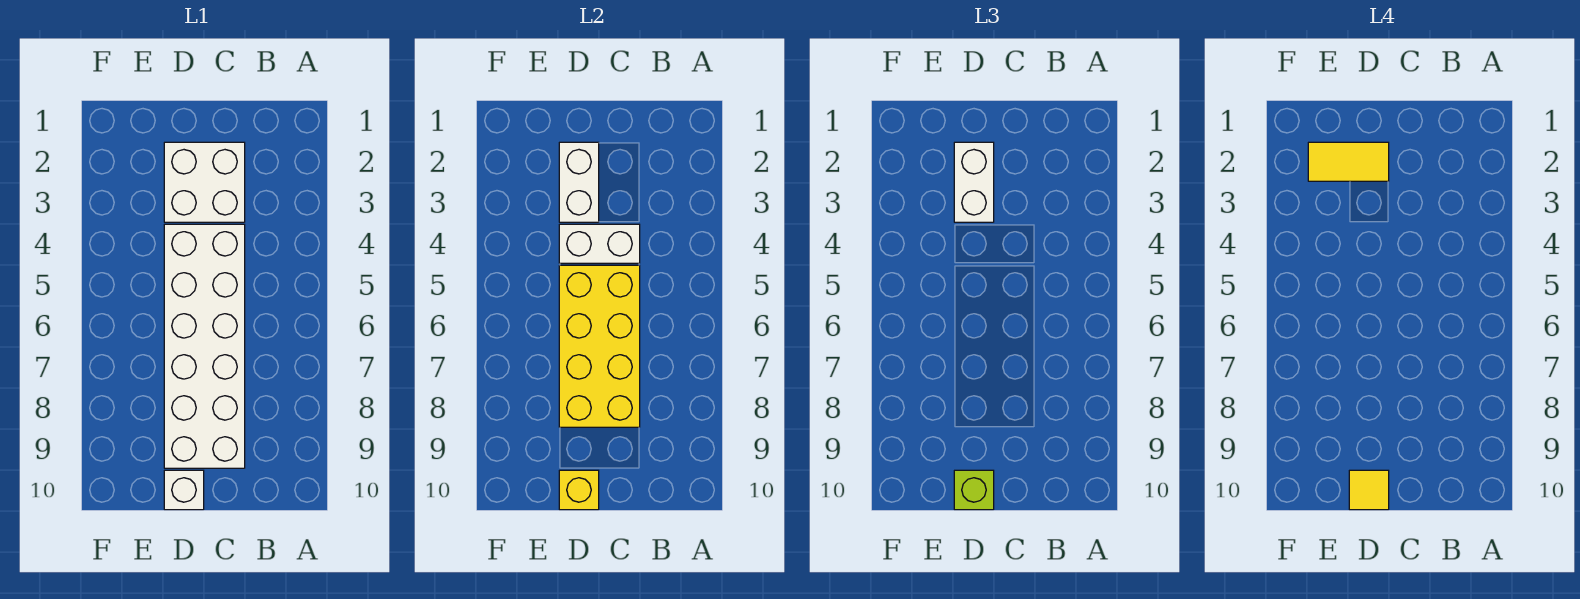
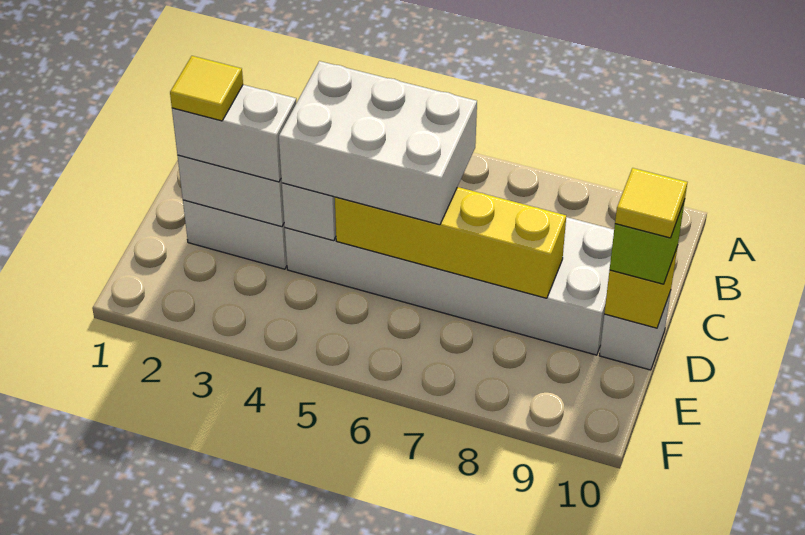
none -> white brick C4:D6 level 3
yellow brick C5:D8 level 2 -> yellow brick D5:D8 level 2
yellow tile D2:E2 level 4 -> yellow tile D2 level 4

